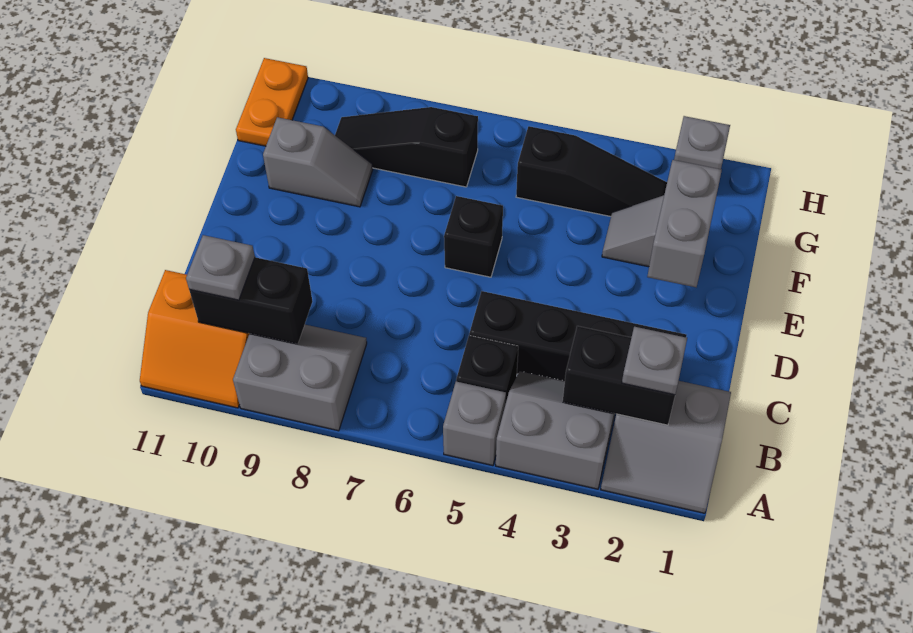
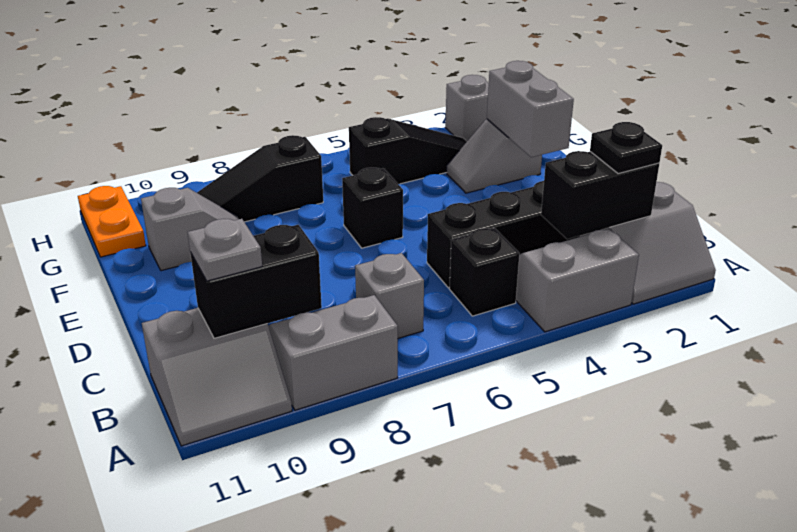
grey brick A5 level 1 -> grey brick B7 level 1
orange slope A10:B11 level 1 top B -> grey slope A10:B11 level 1 top B
grey plate B2 level 3 -> black plate B2 level 3

